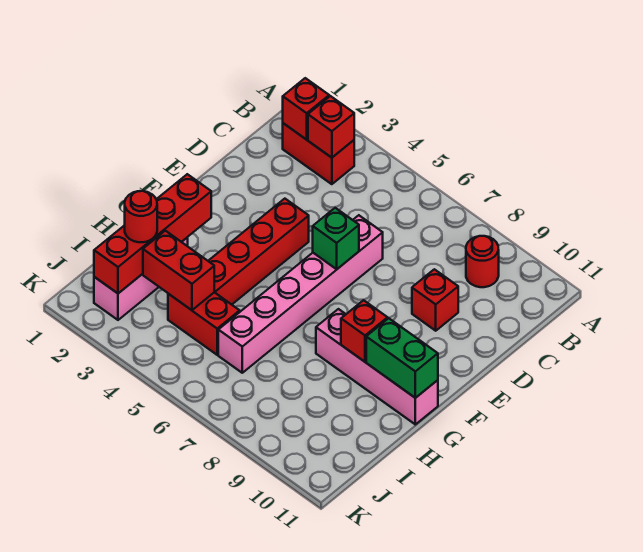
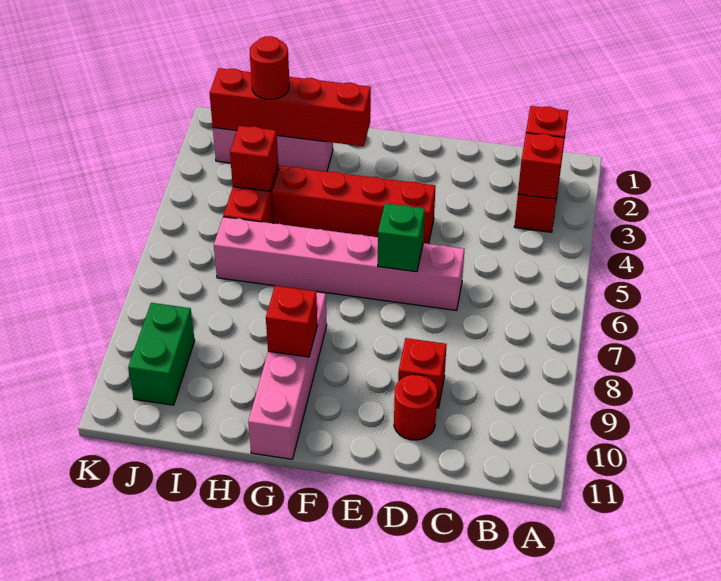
red round brick B9 level 1 -> red round brick D10 level 1
green brick G10:G11 level 2 -> green brick J9:J10 level 1
red brick I3:I4 level 2 -> red brick I4 level 2

